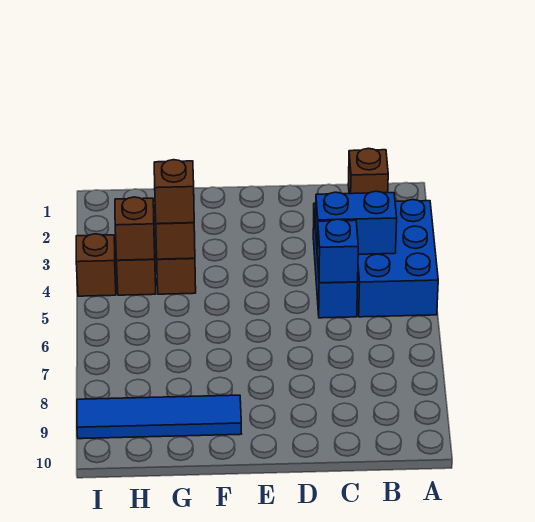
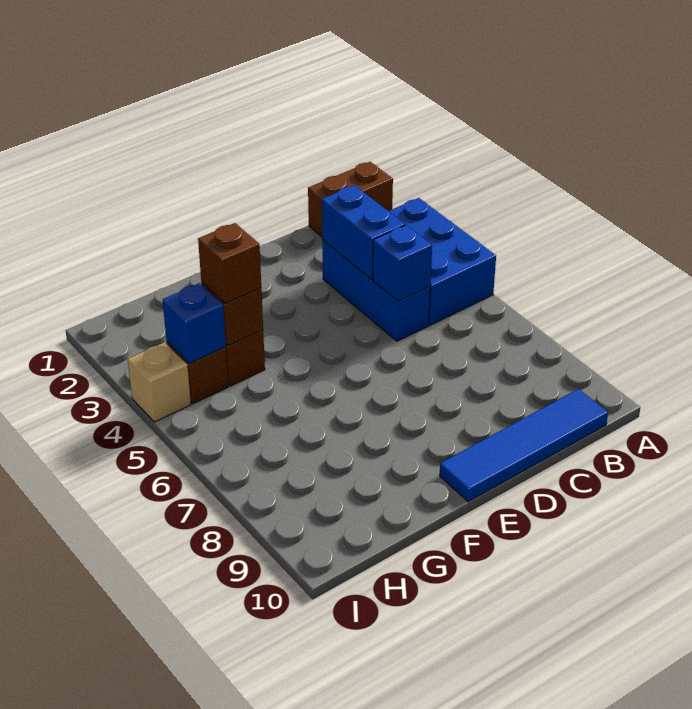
brown brick B1 level 1 -> brown brick A1:B1 level 1
blue brick B4:C4 level 2 -> blue brick C3:C4 level 2
blue tile F9:I9 level 1 -> blue tile B10:E10 level 1
brown brick H4 level 2 -> blue brick H4 level 2
brown brick I4 level 1 -> tan brick I4 level 1

